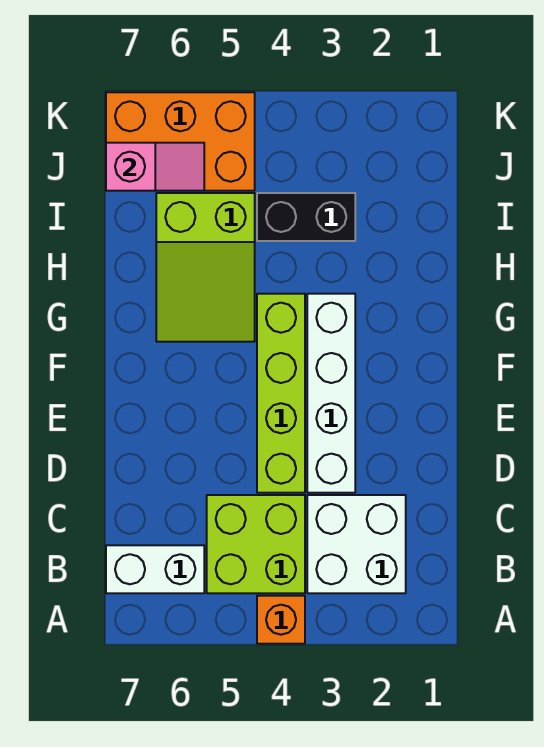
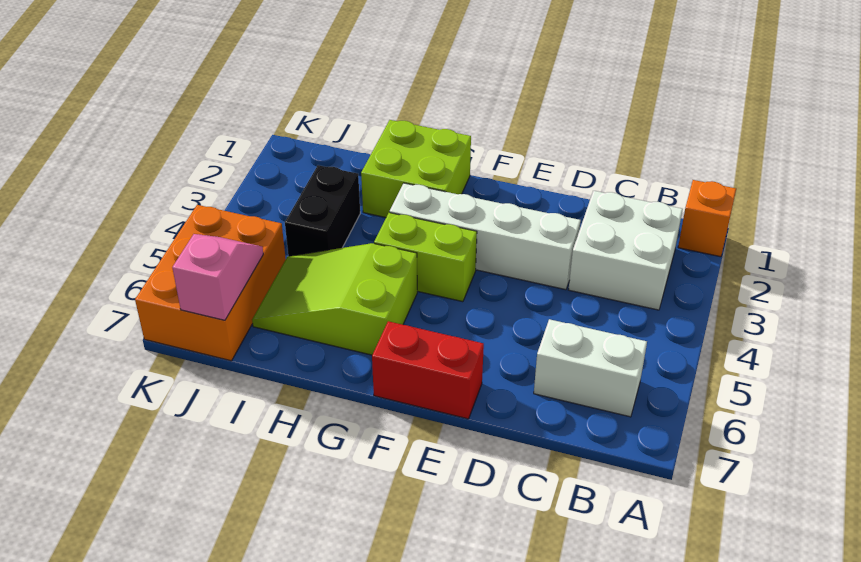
orange brick A4 level 1 -> orange brick A1 level 1
lime brick B4:C5 level 1 -> lime brick G1:H2 level 1
white brick B6:B7 level 1 -> white brick B6:C6 level 1
lime brick D4:G4 level 1 -> lime brick F4:G4 level 1
none -> red brick E7:F7 level 1
lime slope G5:I6 level 1 top I -> lime slope G5:I6 level 1 top G

